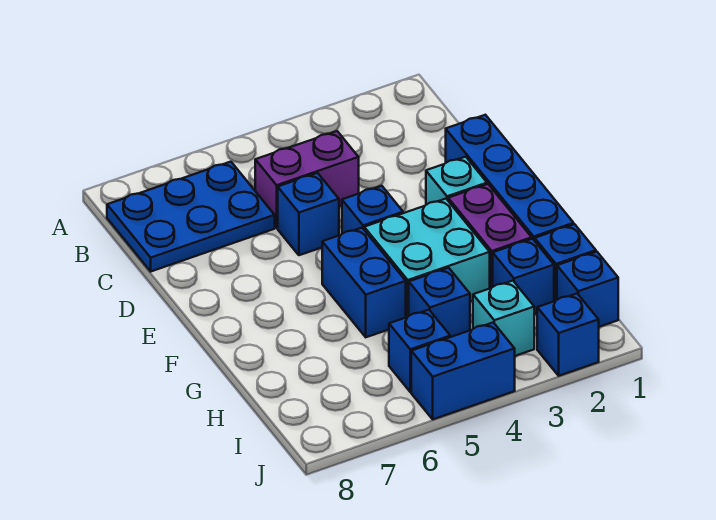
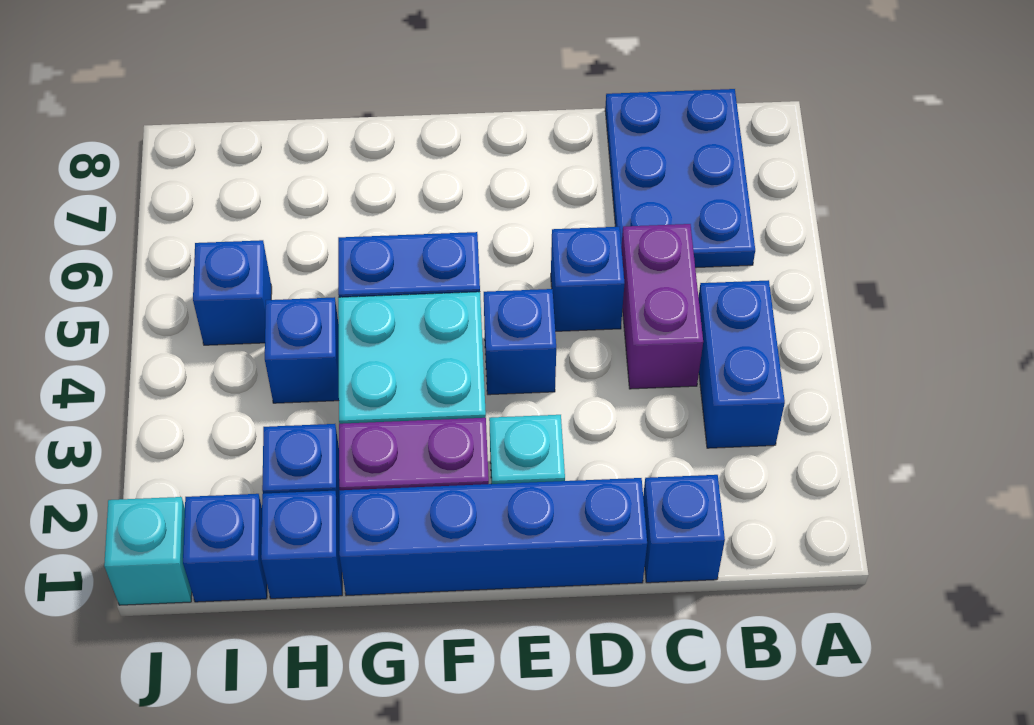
cyan brick I3 level 1 -> cyan brick J1 level 1
blue brick J2 level 1 -> blue brick C1 level 1
blue brick J4:J5 level 1 -> blue brick B3:B4 level 1

